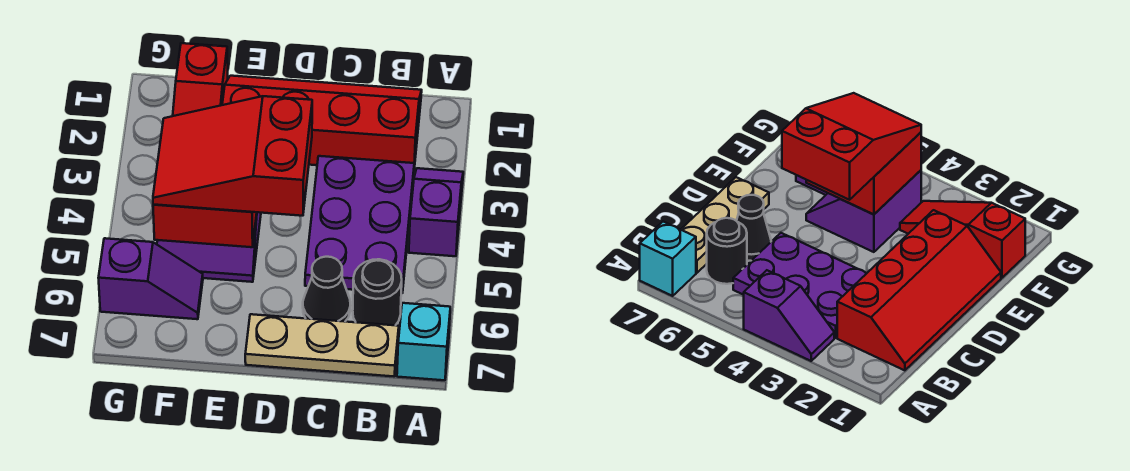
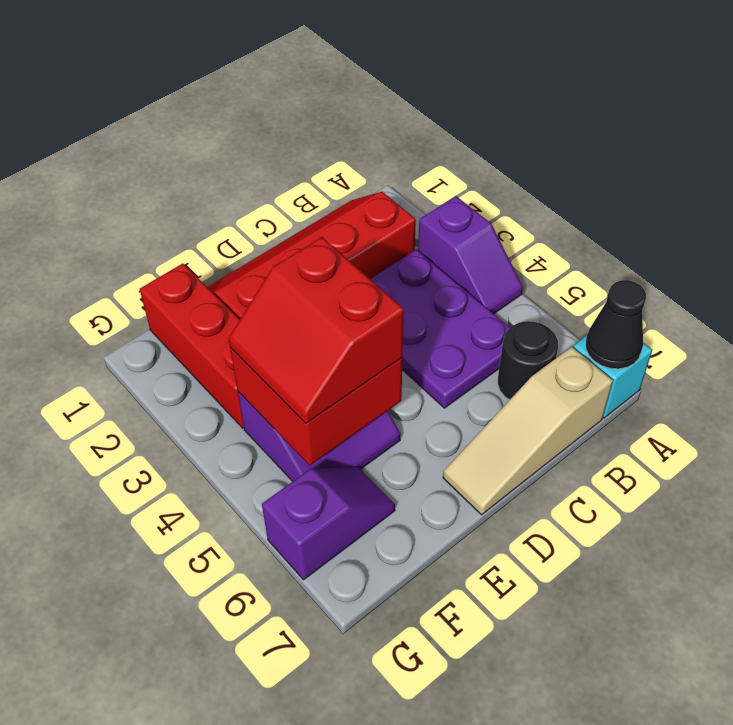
purple slope A3:A4 level 1 top 4 -> purple slope A3:A4 level 1 top 3
tan plate B7:D7 level 1 -> tan slope B7:D7 level 1 top B
black cone C6 level 1 -> black cone A7 level 2
red slope D4:F5 level 3 top D -> red slope E4:F5 level 3 top E
red slope F1:F3 level 1 top 1 -> red brick F1:F3 level 1

